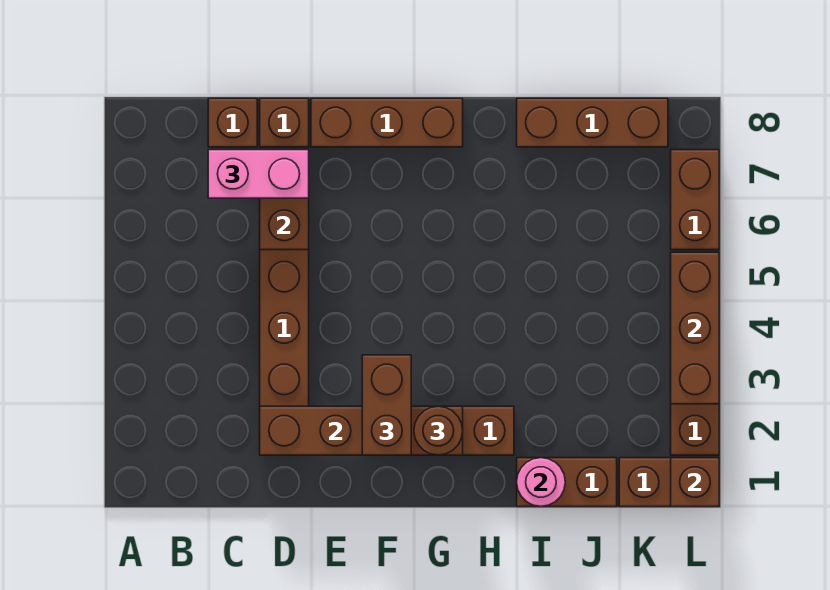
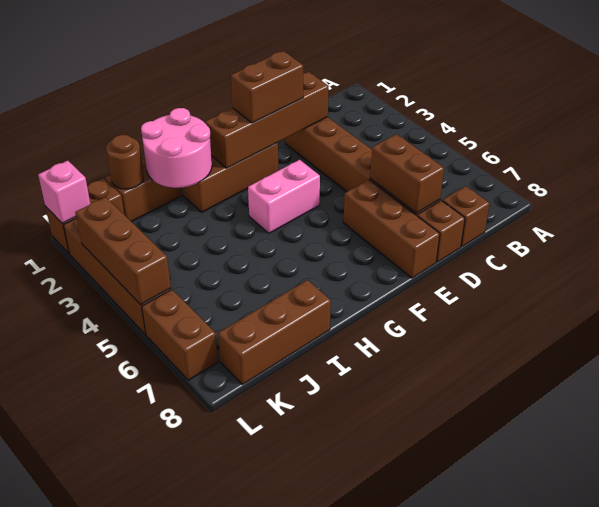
pink brick C7:D7 level 3 -> pink brick F4:G4 level 1
brown brick E8:G8 level 1 -> brown brick E6:E8 level 1
brown brick F2:F3 level 3 -> brown brick E2:F2 level 3
brown round brick G2 level 3 -> brown round brick J1 level 2
pink round brick I1 level 2 -> pink round brick H1:I2 level 2
brown brick L1 level 2 -> pink brick L1 level 2

